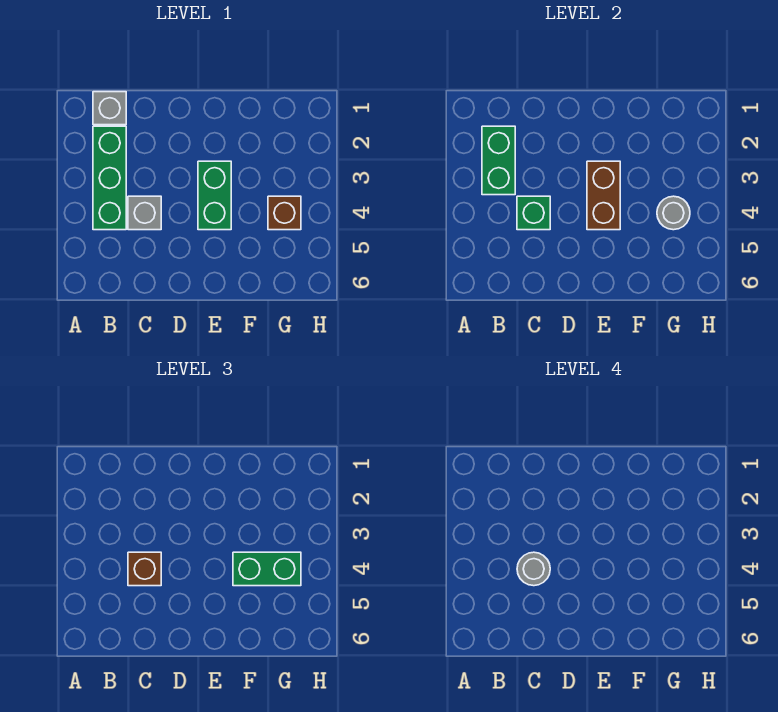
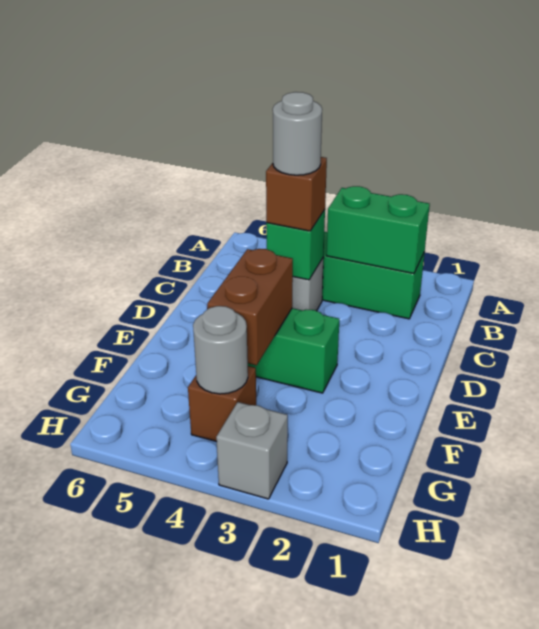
grey brick B1 level 1 -> grey brick H3 level 1
brown brick E3:E4 level 2 -> brown brick E4:F4 level 2
green brick F4:G4 level 3 -> none

